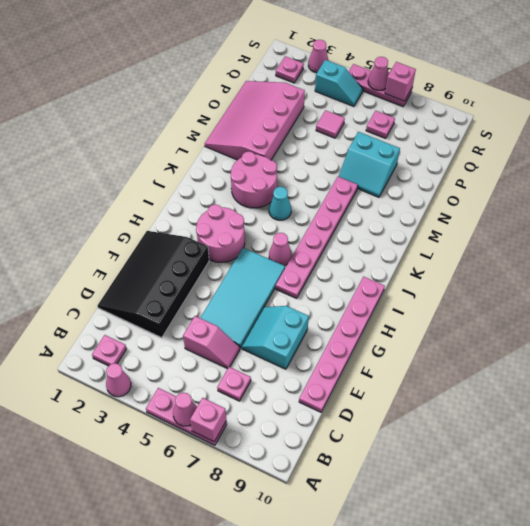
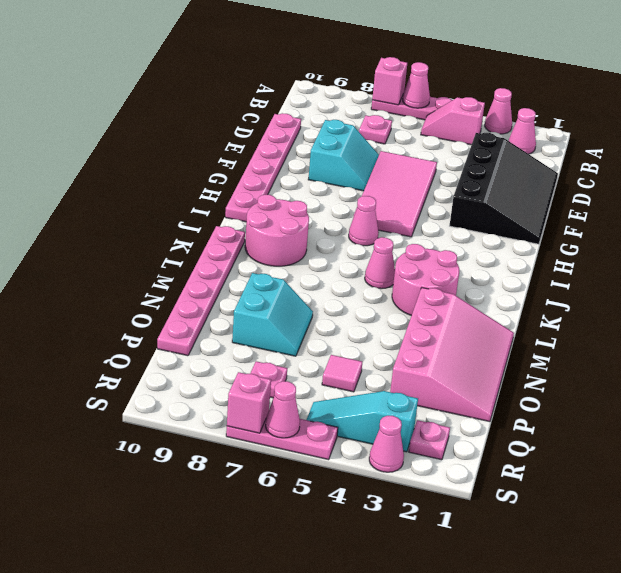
pink plate B2 level 1 -> pink cone B2 level 1
pink slope D5:D6 level 1 top 5 -> pink slope B4:B5 level 1 top 4
cyan tile E5:H6 level 1 -> pink tile E5:H6 level 1
pink round brick H3:I4 level 1 -> pink round brick J8:K9 level 1
pink plate H7:M7 level 1 -> pink plate K10:P10 level 1
cyan cone K5 level 1 -> pink cone K5 level 1
cyan slope N7:O8 level 1 top O -> cyan slope N7:O8 level 1 top 8
cyan slope R4:R5 level 1 top 4 -> cyan slope R3:R5 level 1 top 3

